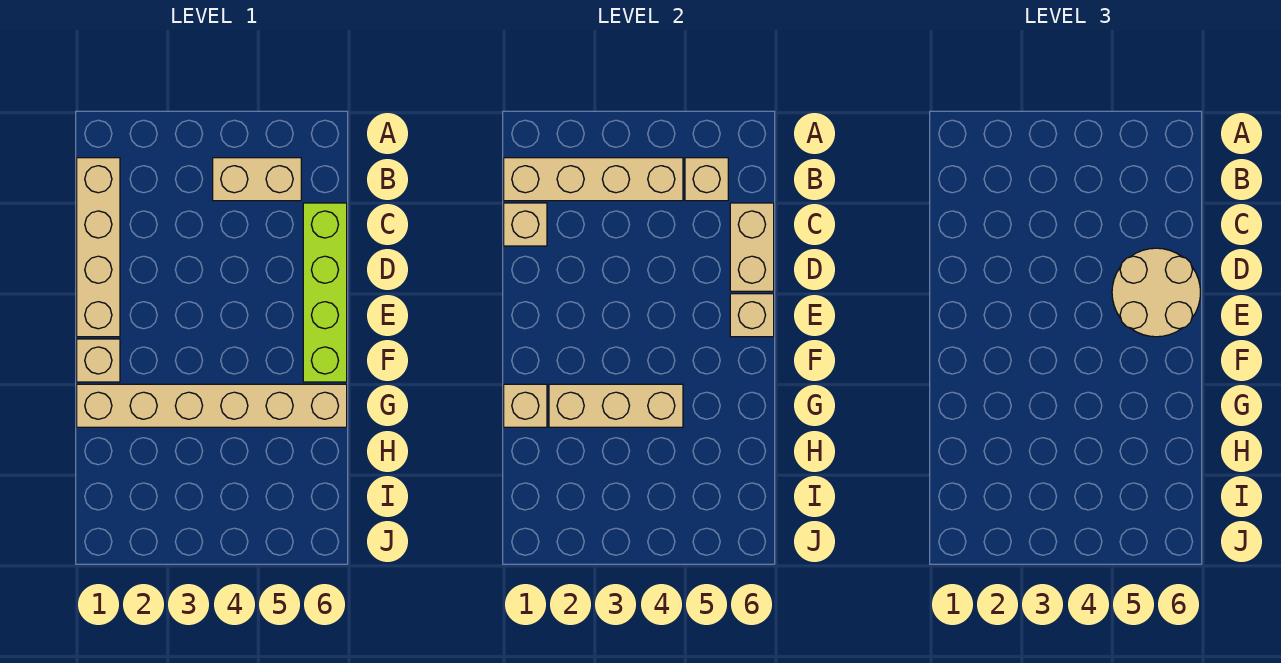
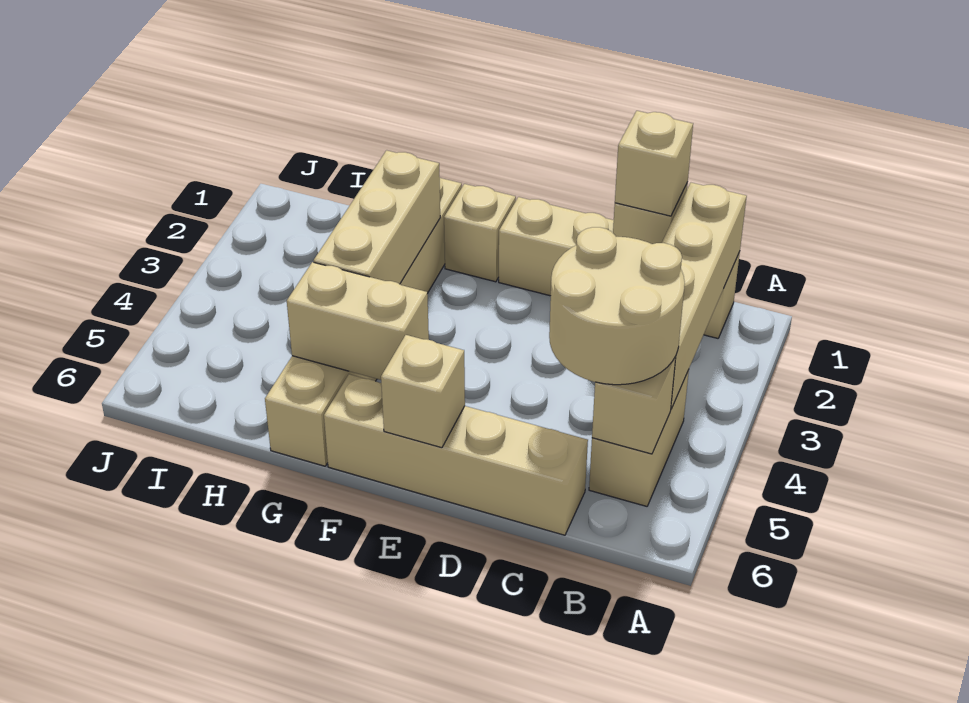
lime brick C6:F6 level 1 -> tan brick C6:F6 level 1
tan brick C6:D6 level 2 -> tan brick F5:G5 level 2
tan round brick D5:E6 level 3 -> tan round brick B4:C5 level 3
tan brick G1 level 2 -> tan brick C1 level 3

